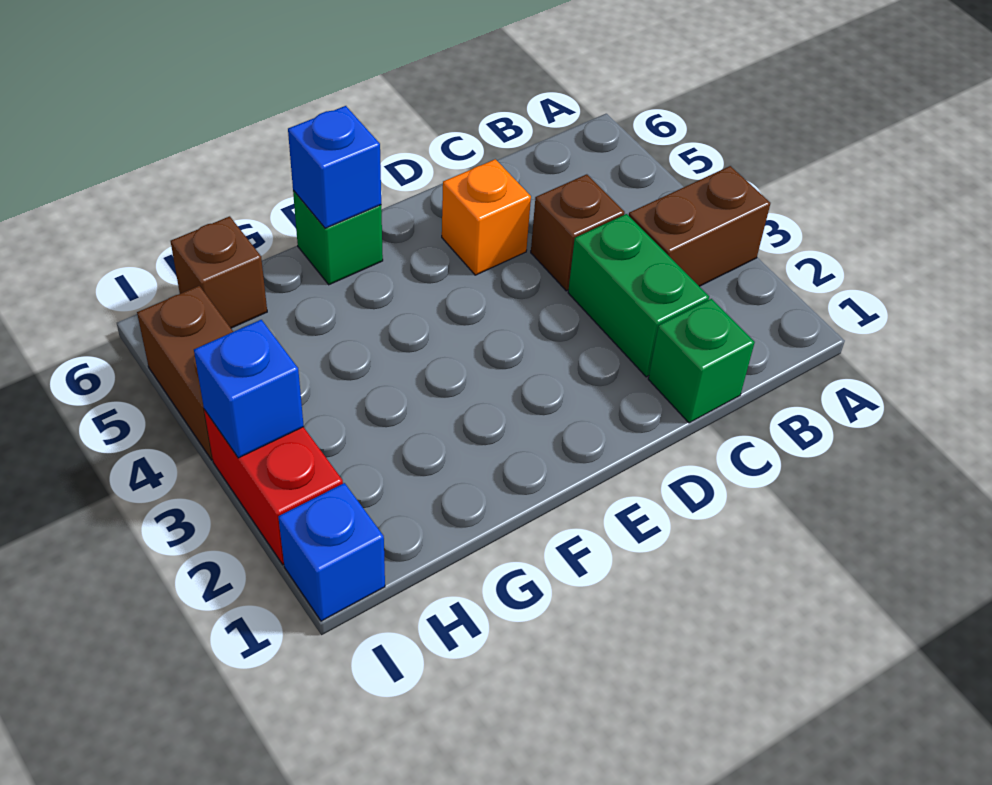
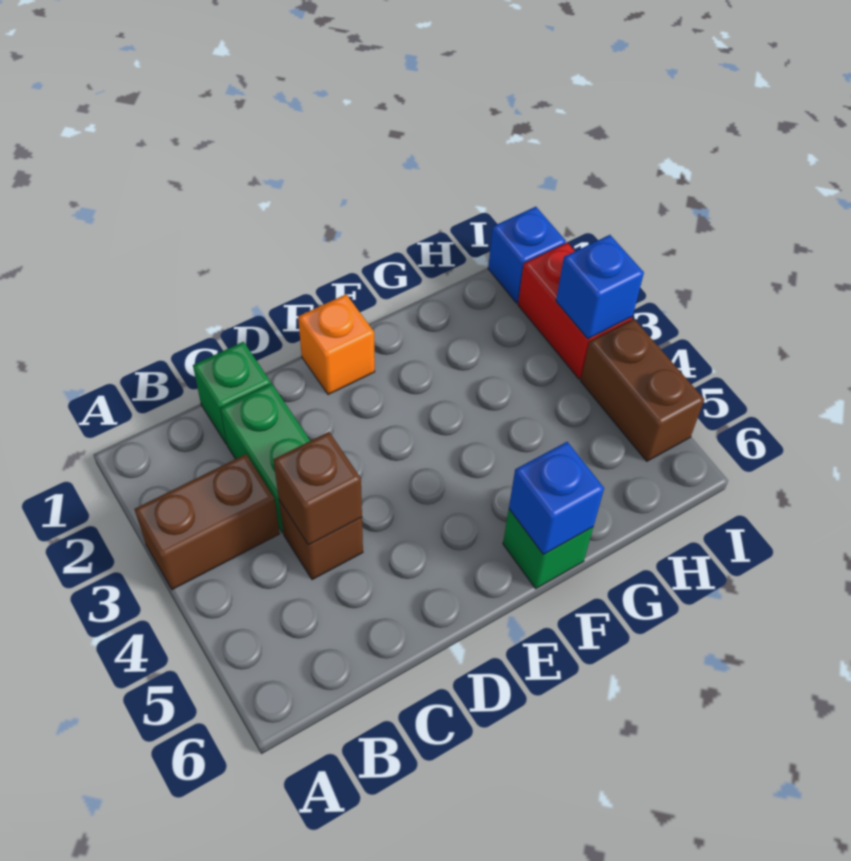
orange brick D5 level 1 -> orange brick E1 level 1
brown brick H6 level 1 -> brown brick C4 level 2

